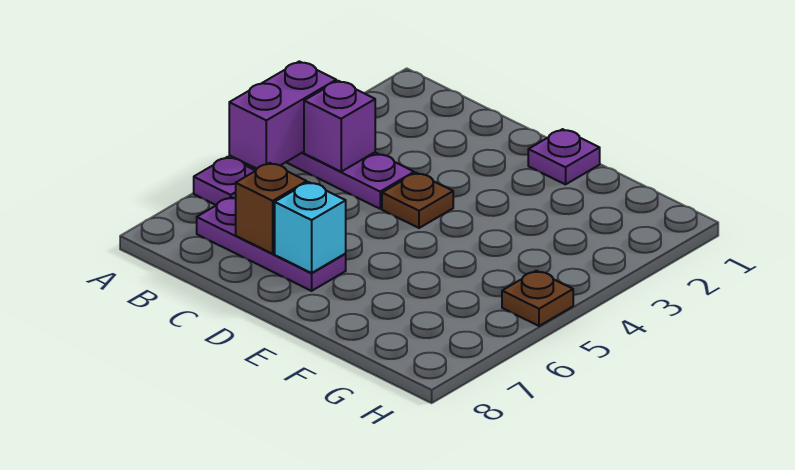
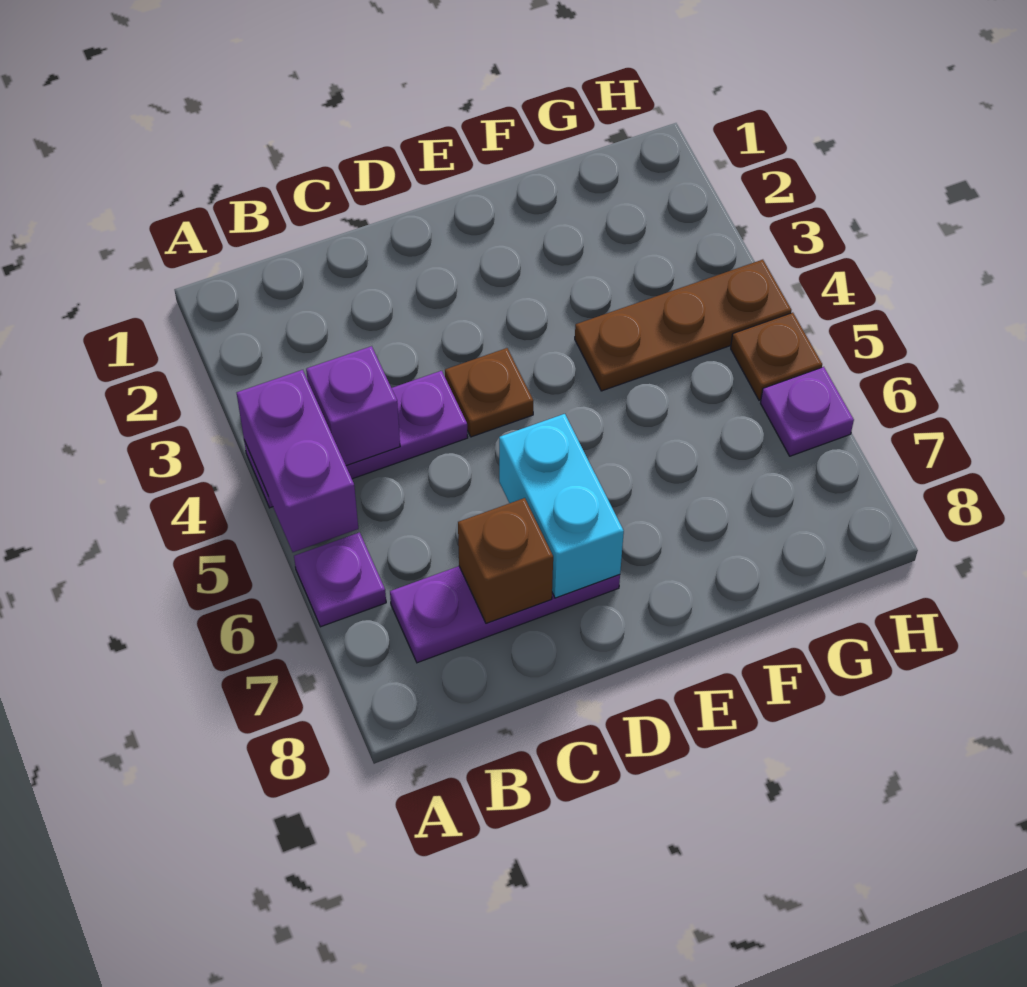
cyan brick D7 level 2 -> cyan brick D6:D7 level 2
purple plate E1 level 1 -> purple plate H6 level 1
none -> brown plate F4:H4 level 1

